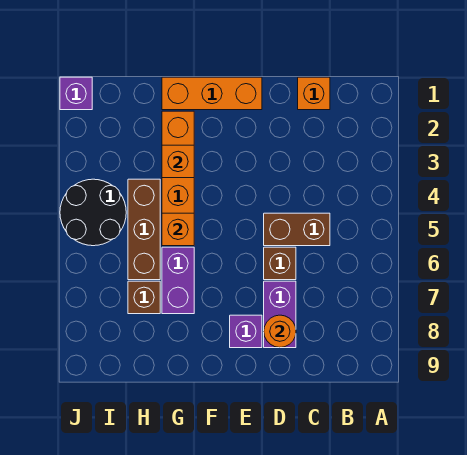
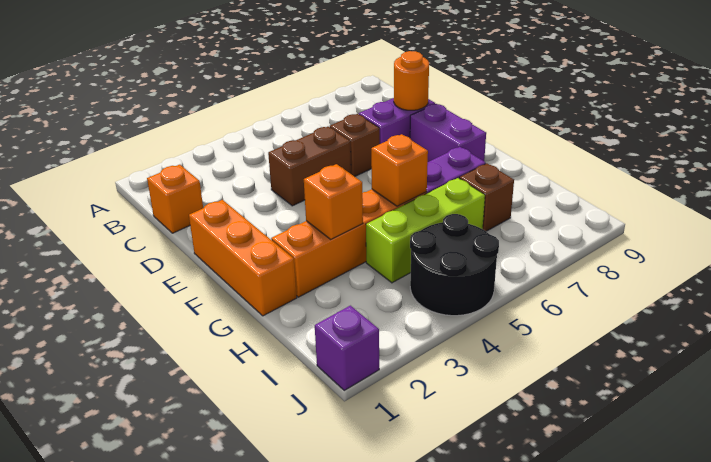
brown brick C5:D5 level 1 -> brown brick D4:D5 level 1
purple brick E8 level 1 -> purple brick E8:F8 level 1
brown brick H4:H6 level 1 -> lime brick H4:H6 level 1

